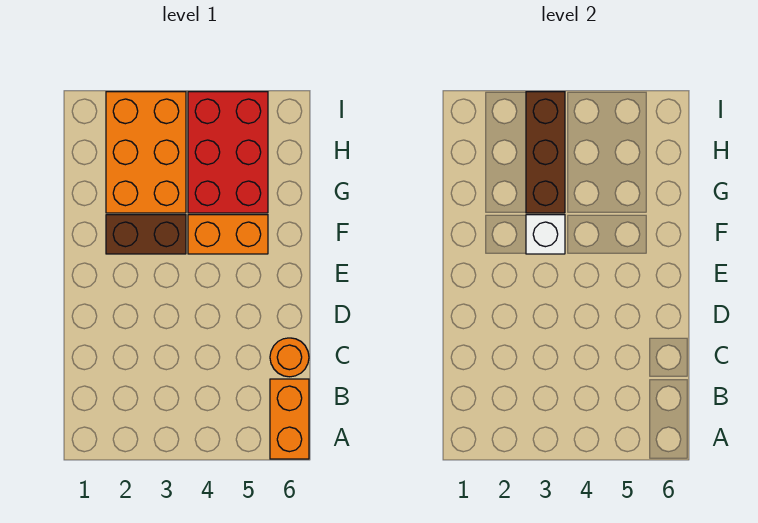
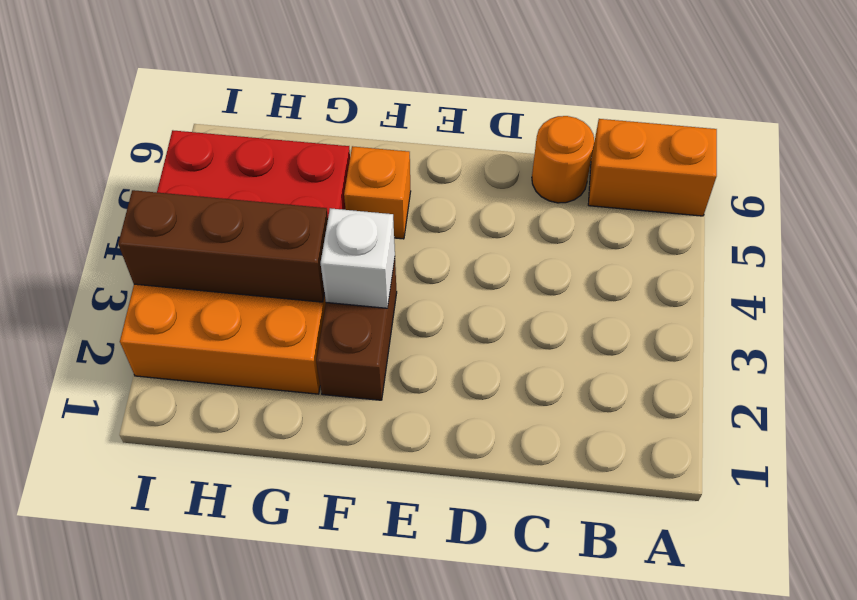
orange brick F4:F5 level 1 -> orange brick F5 level 1

